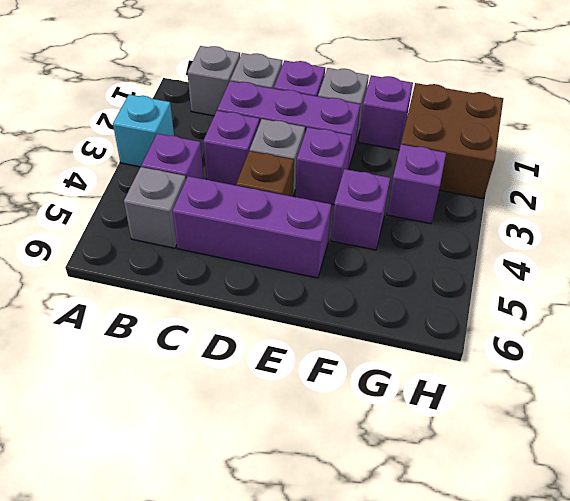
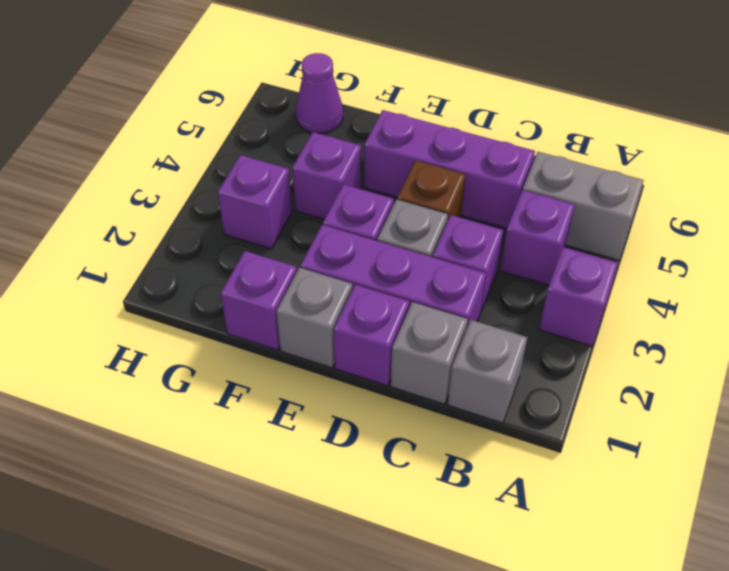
cyan brick A3 level 1 -> purple brick A3 level 1
grey brick B5 level 1 -> grey brick A5:B5 level 1
brown brick G1:H2 level 1 -> none
none -> purple cone G6 level 1

